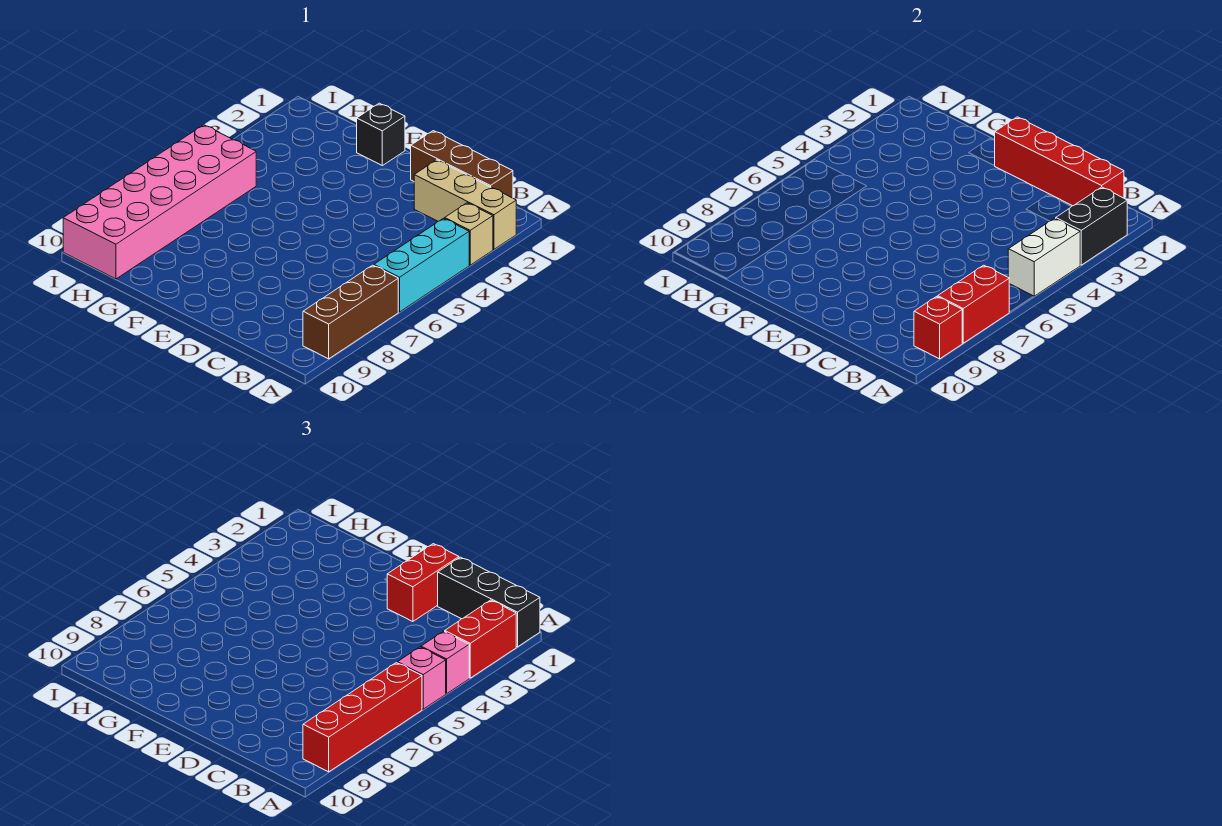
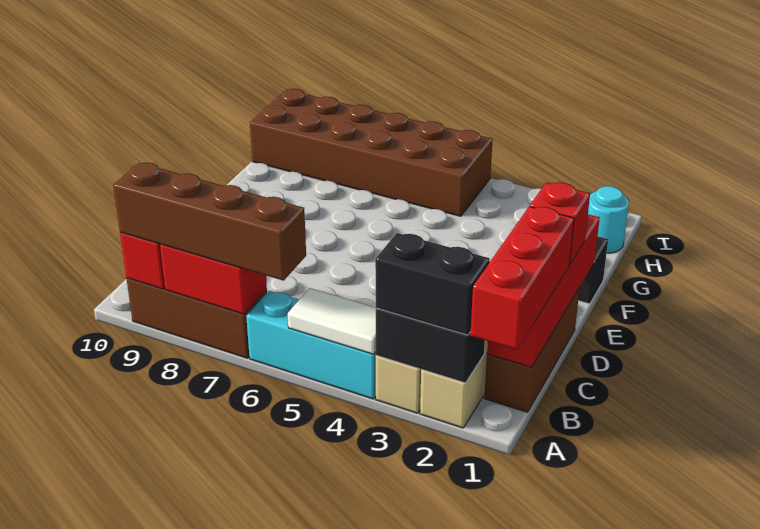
black brick A1:C1 level 3 -> red brick A1:C1 level 3
red brick A2:A3 level 3 -> black brick A2:A3 level 3
white brick A4:A5 level 2 -> white tile A4:A5 level 2
pink brick A4 level 3 -> none
pink brick A5 level 3 -> none
red brick A6:A9 level 3 -> brown brick A6:A9 level 3
red brick D1:D2 level 3 -> red brick D1 level 3
none -> cyan round brick H1 level 1
pink brick H5:I10 level 1 -> brown brick H5:I10 level 1

